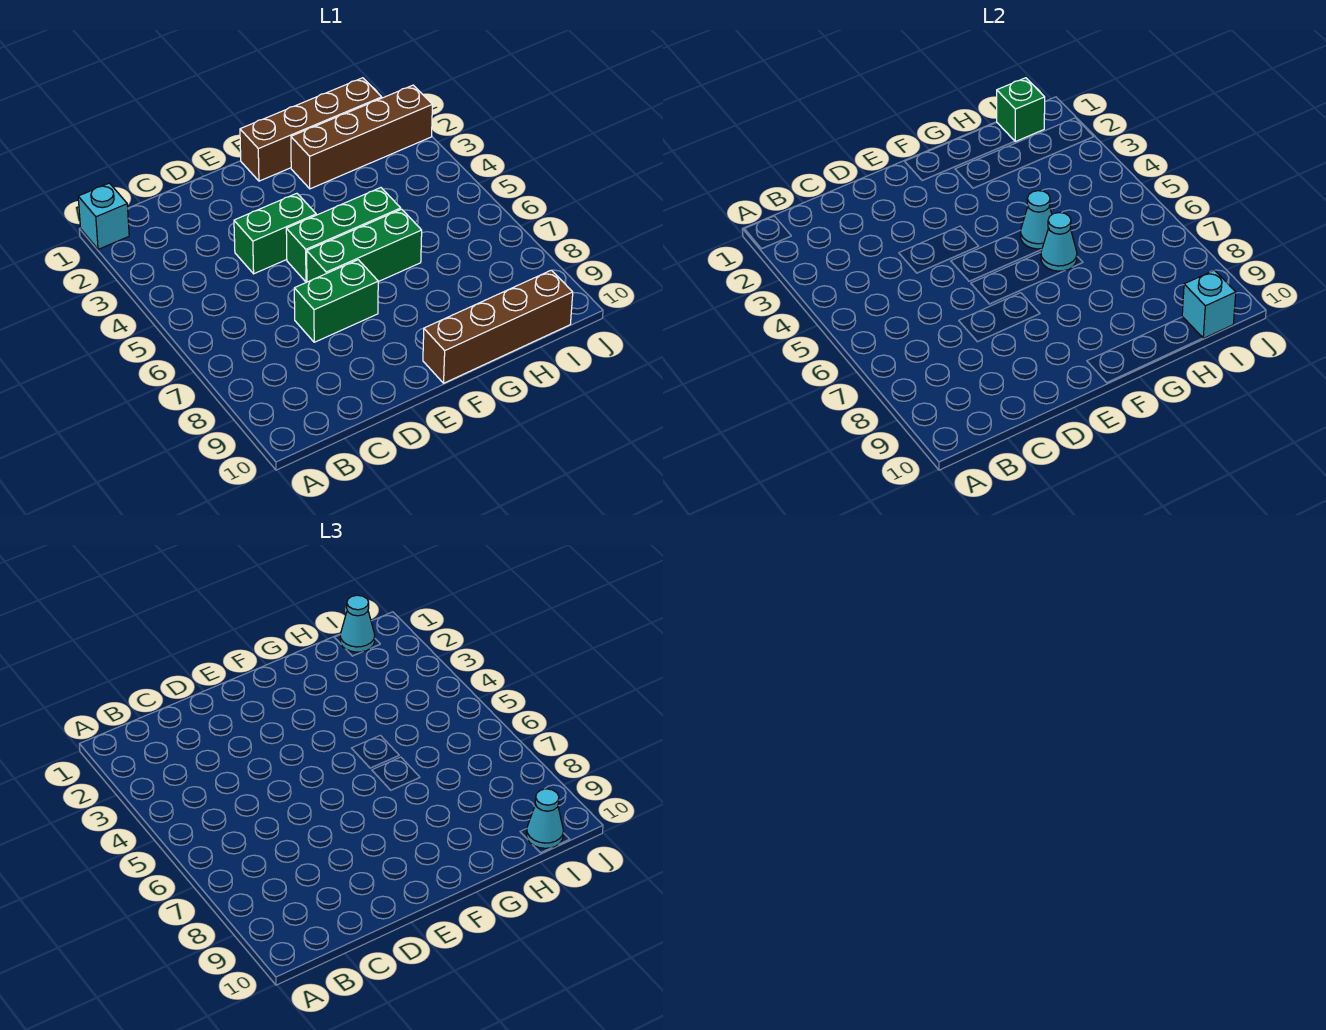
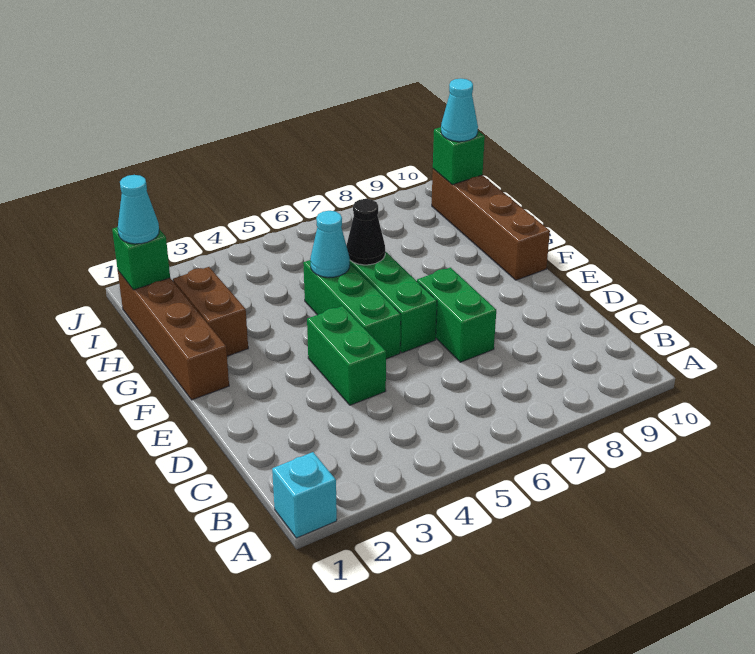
brown brick G2:J2 level 1 -> brown brick G2:H2 level 1
cyan cone G6 level 2 -> black cone G6 level 2
cyan brick I10 level 2 -> green brick I10 level 2

